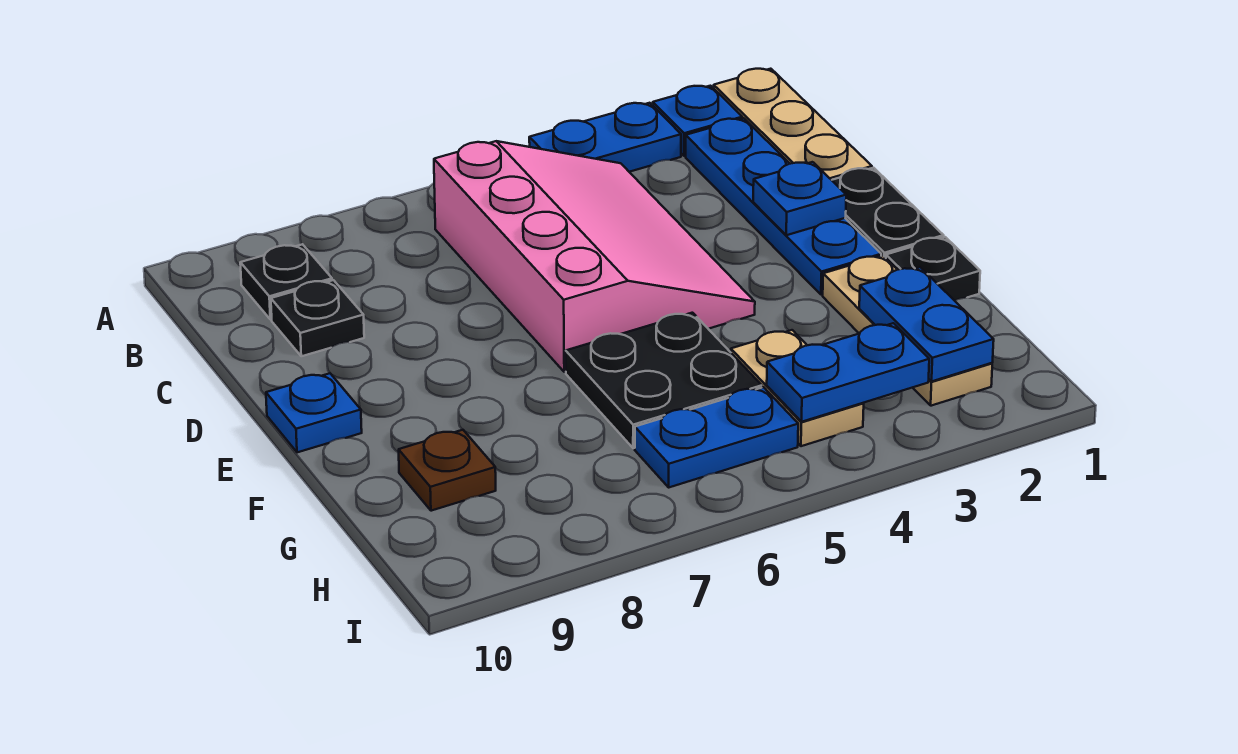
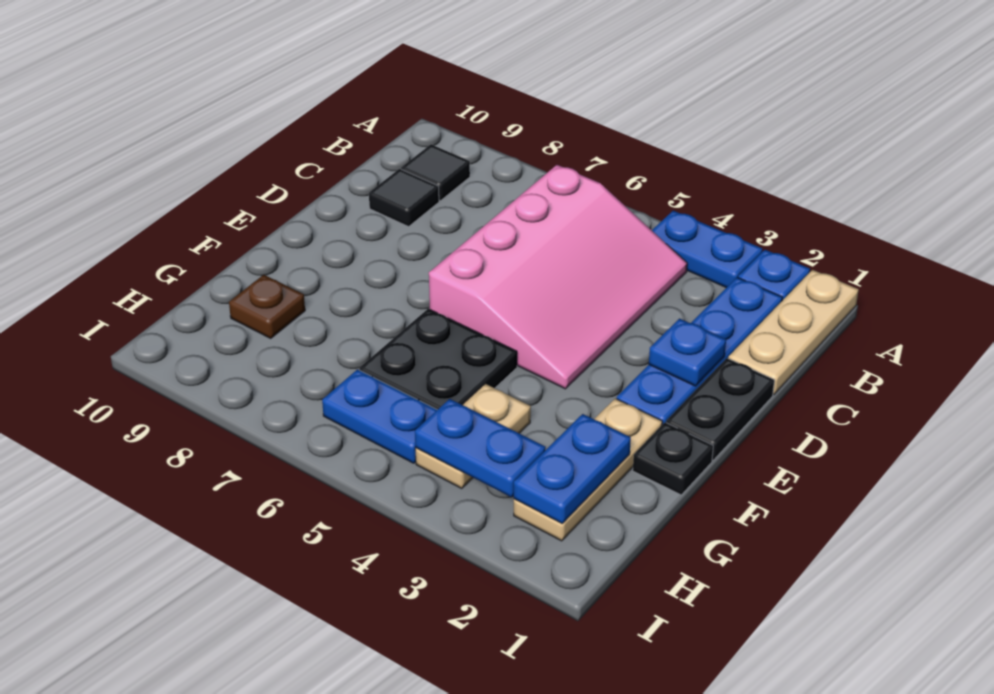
black plate B9 level 1 -> black tile B9 level 1
black plate C9 level 1 -> black tile C9 level 1
blue plate E10 level 1 -> none

